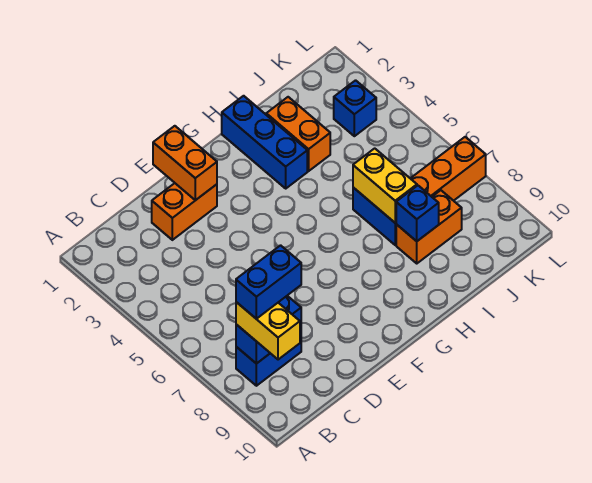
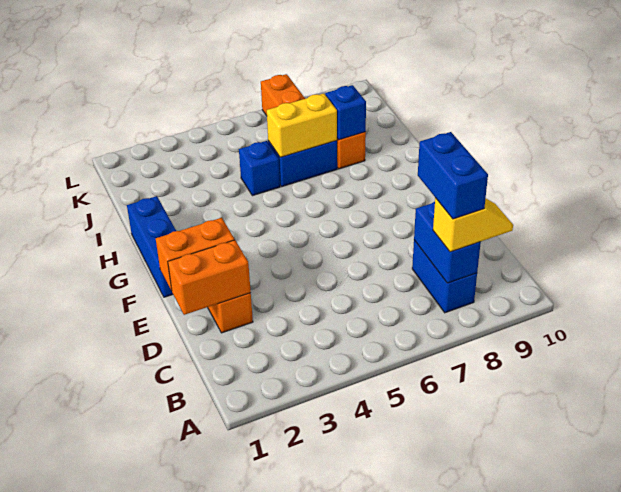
yellow brick B8:B9 level 3 -> yellow slope B8:B9 level 3 top 8
blue brick H1:H3 level 1 -> blue brick F1:H1 level 1
orange brick I2:I3 level 1 -> orange brick D1:D2 level 2
blue brick K3 level 1 -> blue brick I5 level 1

